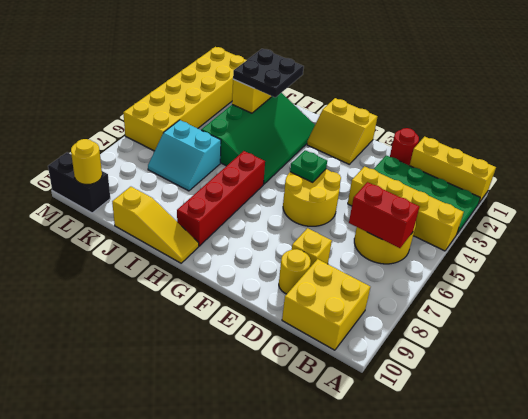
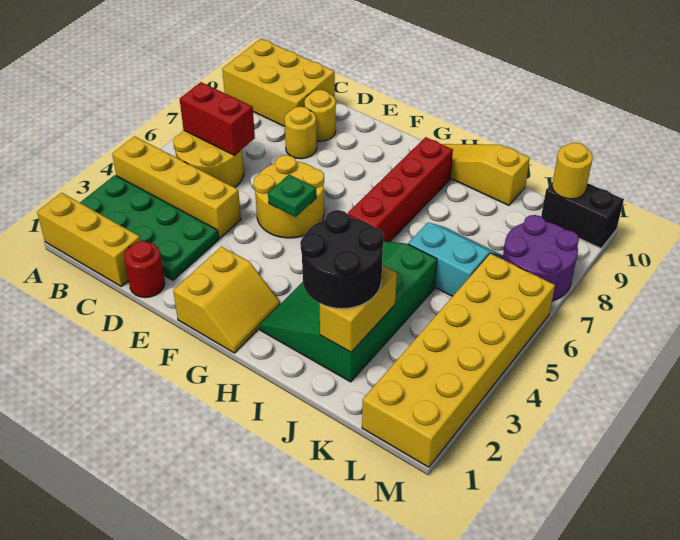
yellow brick B9:C10 level 1 -> yellow brick A9:C10 level 1
yellow brick D8 level 1 -> yellow round brick D8 level 1
yellow slope F1:G2 level 1 top 1 -> yellow slope F1:G2 level 1 top F
black plate I2:J3 level 3 -> black round brick I2:J3 level 3
none -> purple round brick L7:M8 level 1

